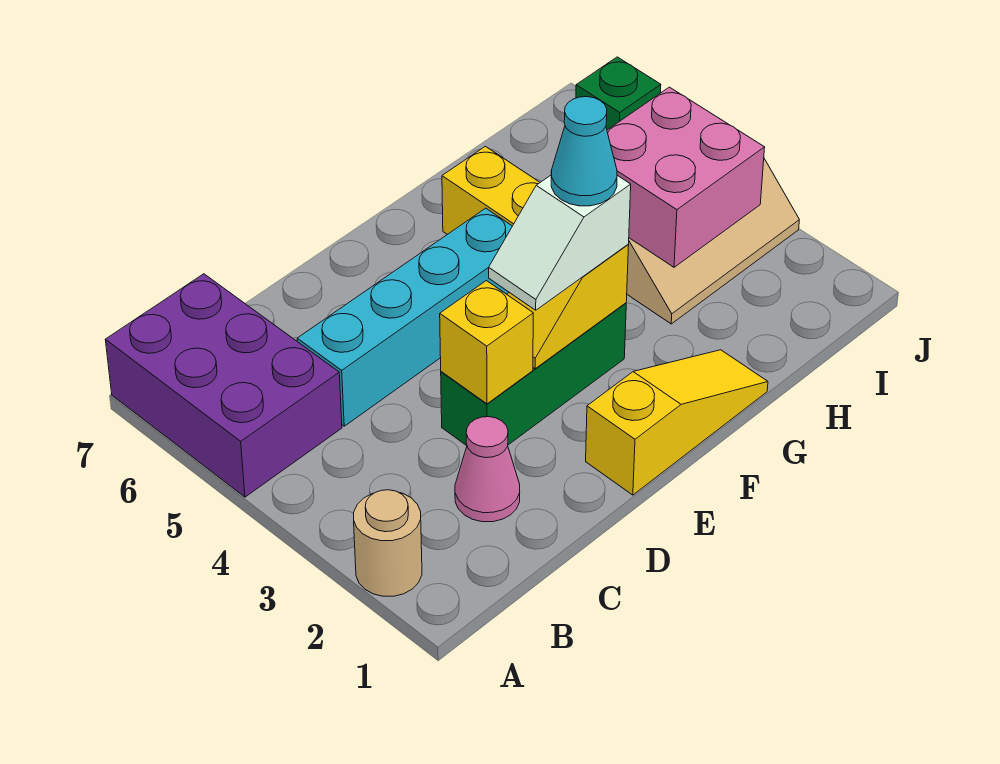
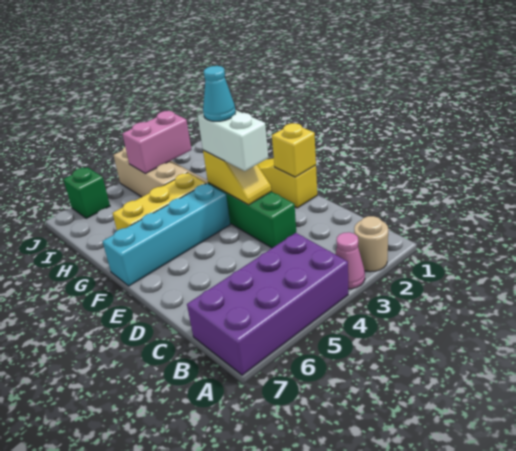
purple brick A5:B7 level 1 -> purple brick A4:B7 level 1
pink cone C2 level 1 -> pink cone A3 level 1
cyan brick C5:F5 level 1 -> cyan brick F4:F7 level 1
yellow brick D3 level 2 -> yellow brick E1 level 2
white slope E3:F3 level 3 top F -> white brick E3:F3 level 3
pink brick H3:I4 level 2 -> pink brick I3:I4 level 2

